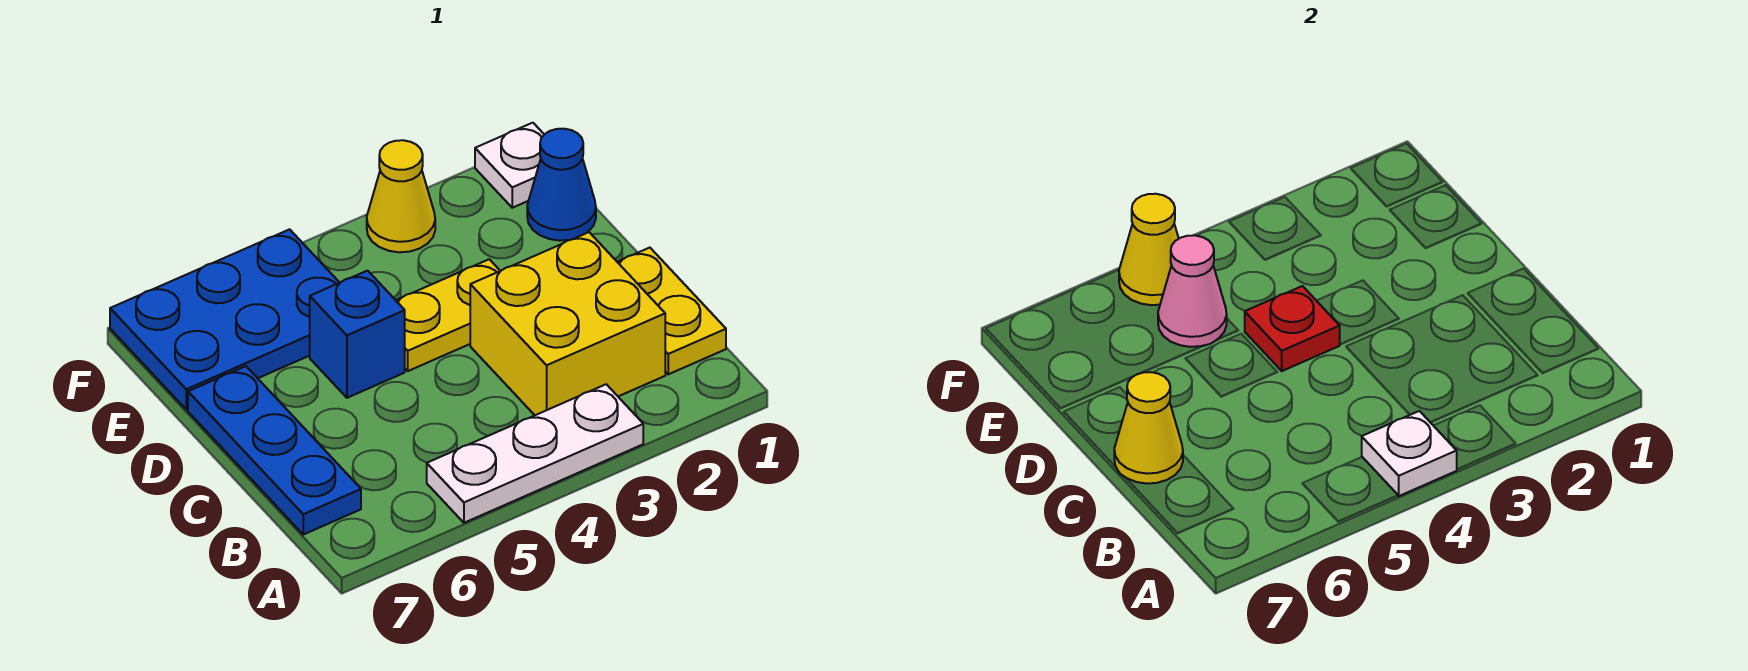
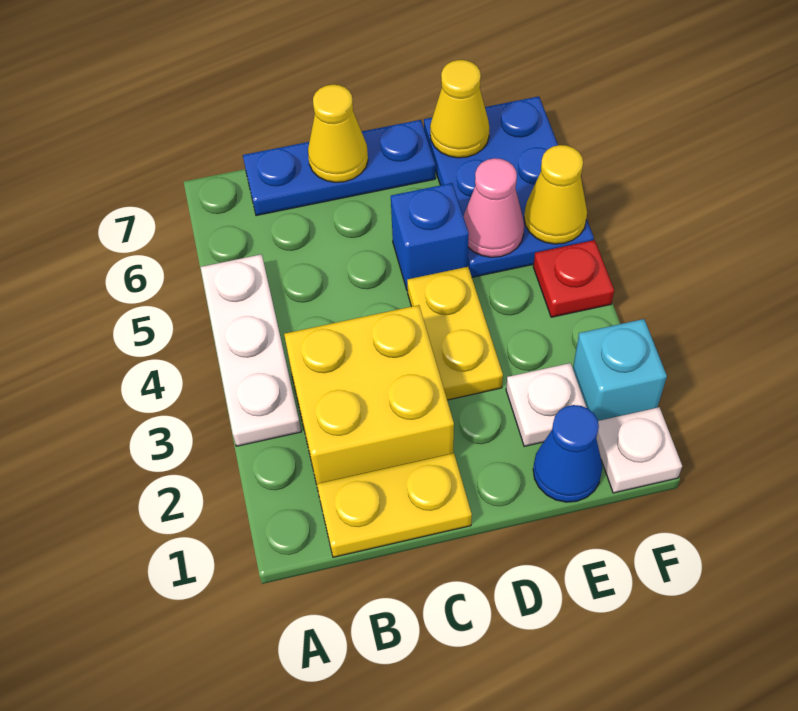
white plate A4 level 2 -> white plate E2 level 1
red plate D4 level 2 -> red plate F4 level 1
none -> cyan brick F2 level 1
yellow cone F3 level 1 -> yellow cone E7 level 2

